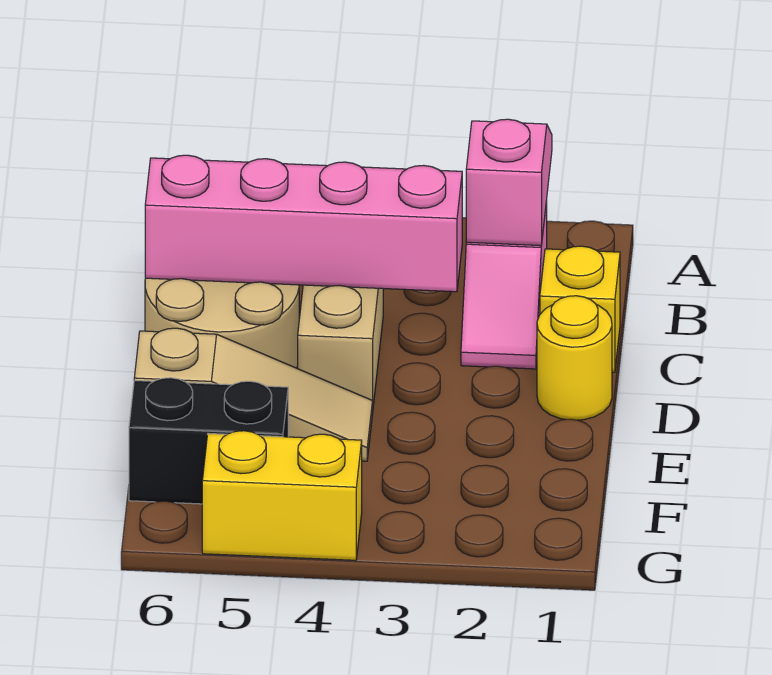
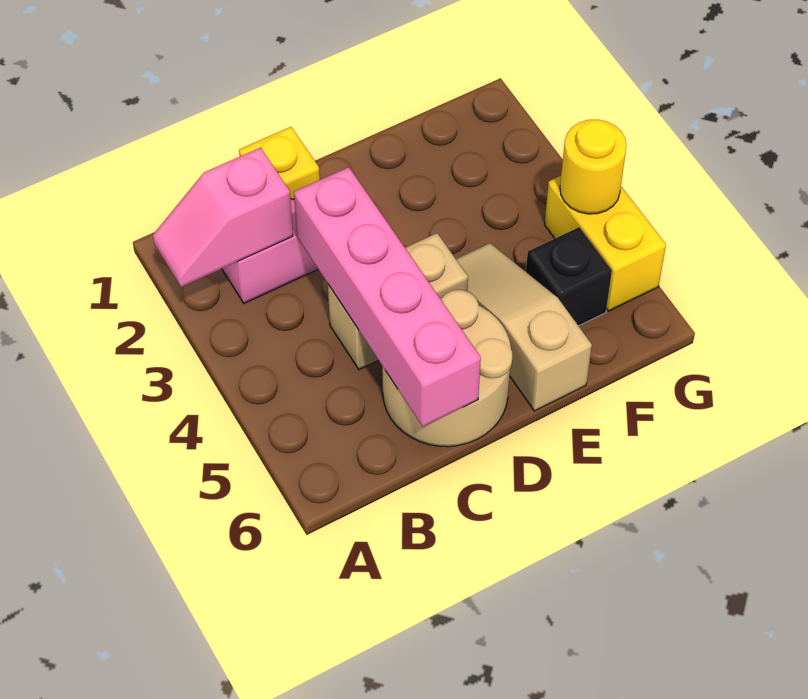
yellow round brick D1 level 1 -> yellow round brick G4 level 2
black brick F5:F6 level 1 -> black brick F5 level 1

